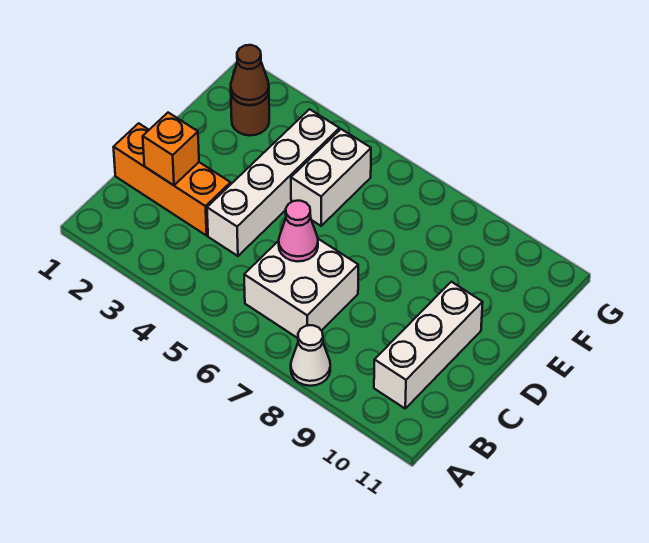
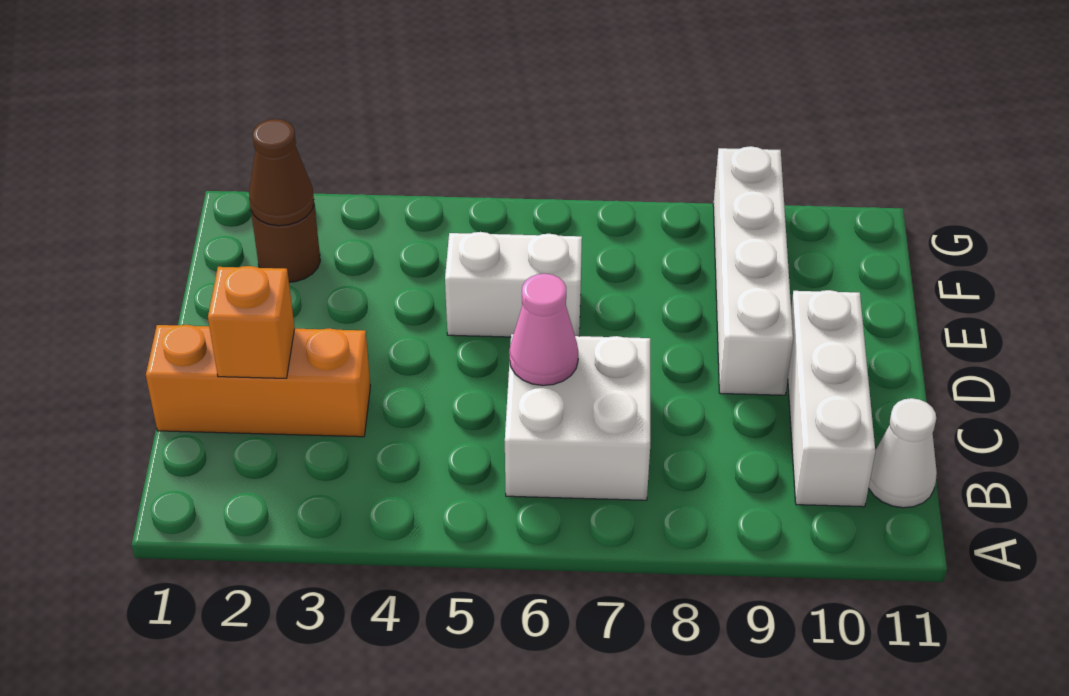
white cone A8 level 1 -> white cone B11 level 1
white brick C4:F4 level 1 -> white brick D9:G9 level 1
white brick E5:F5 level 1 -> white brick E5:E6 level 1

